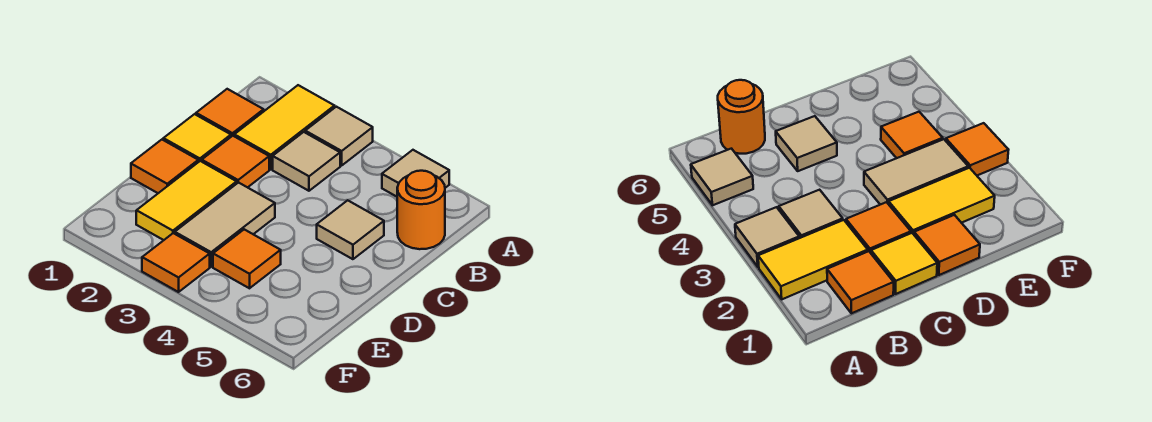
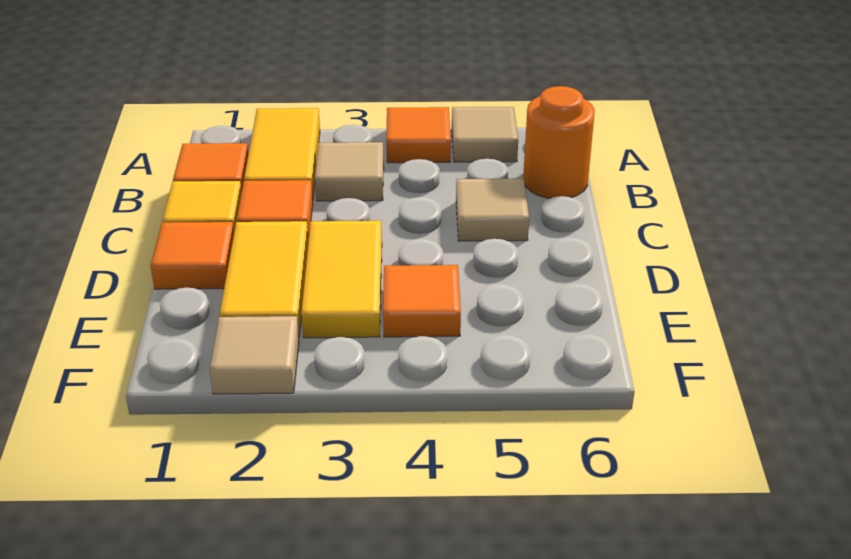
tan tile A3 level 1 -> tan tile F2 level 1
tan tile D3:E3 level 1 -> yellow tile D3:E3 level 1
orange tile F3 level 1 -> orange tile A4 level 1

